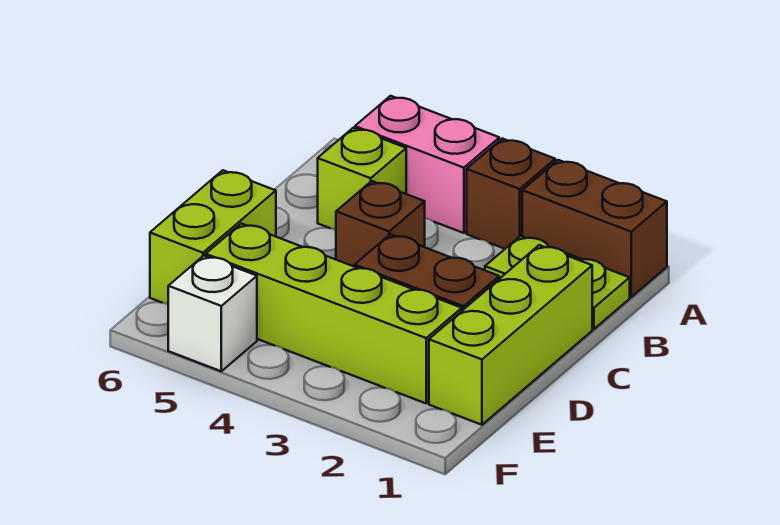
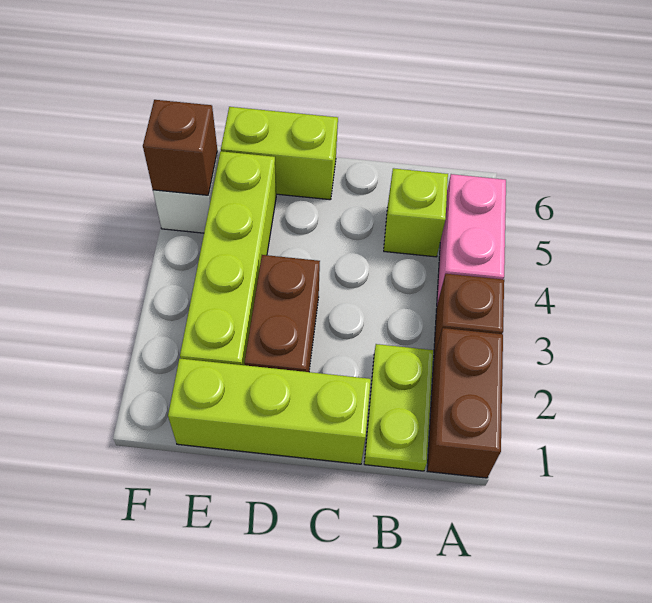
brown brick C4 level 1 -> brown brick F5 level 2

